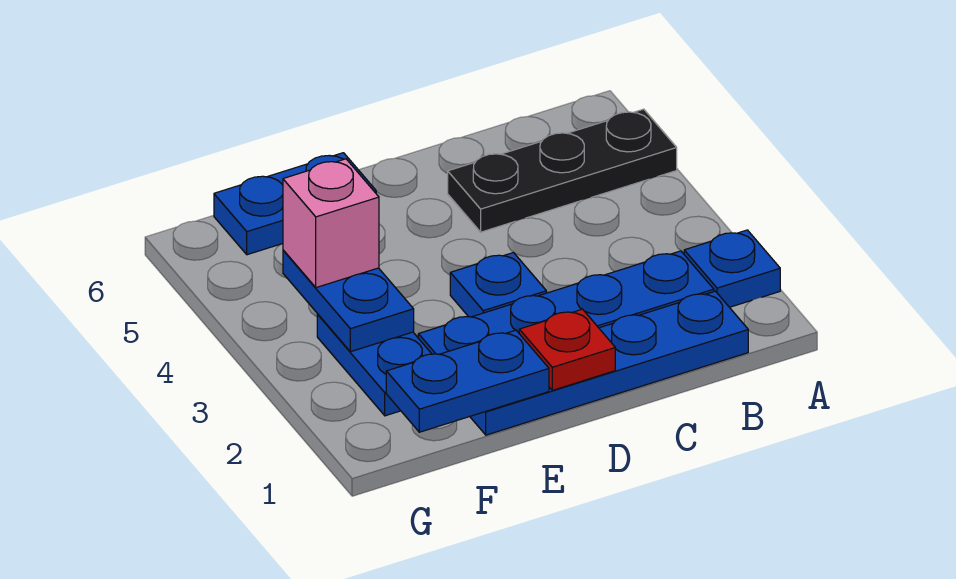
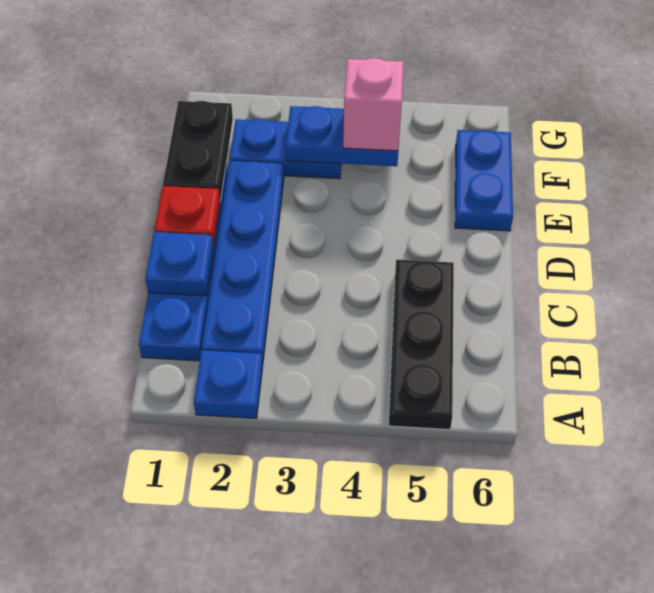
blue plate D3 level 1 -> blue plate C1 level 2
blue plate E1:F1 level 2 -> black plate E1:F1 level 2

